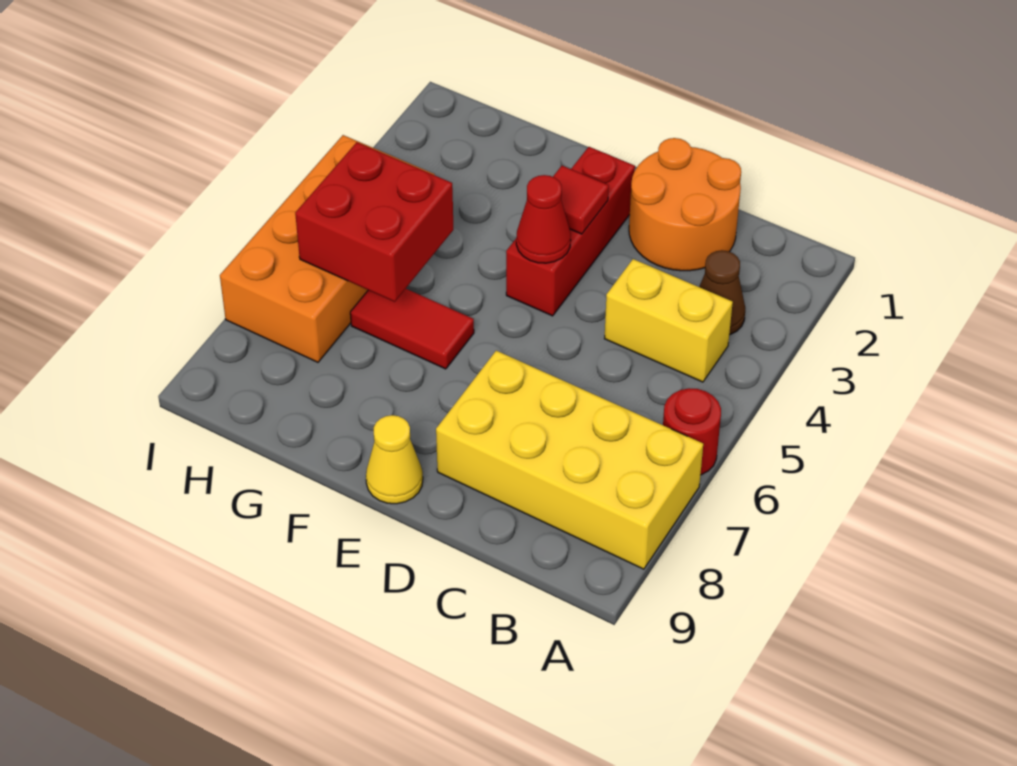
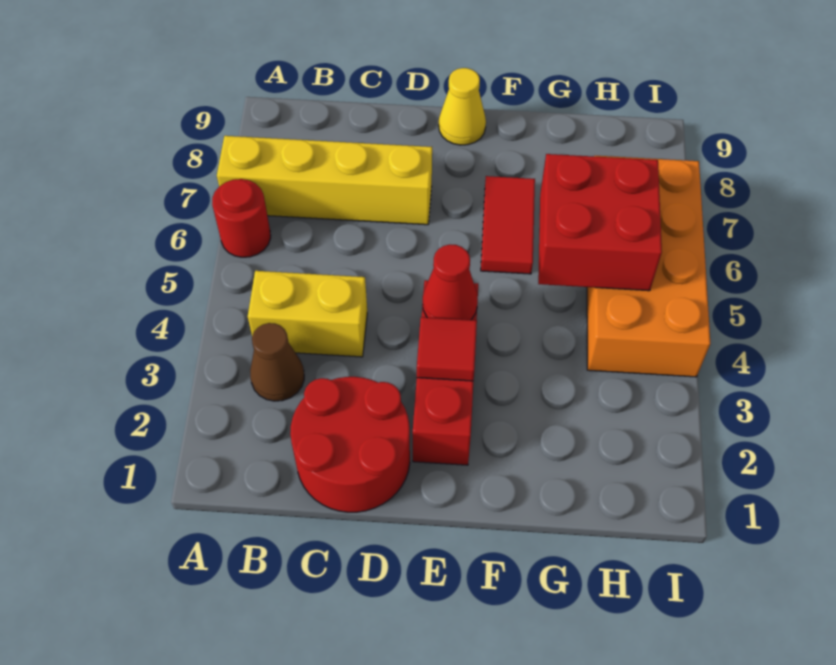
yellow brick A7:D8 level 1 -> yellow brick A7:D7 level 1
orange round brick C1:D2 level 1 -> red round brick C1:D2 level 1
red tile F6:G6 level 1 -> red tile F6:F7 level 1

